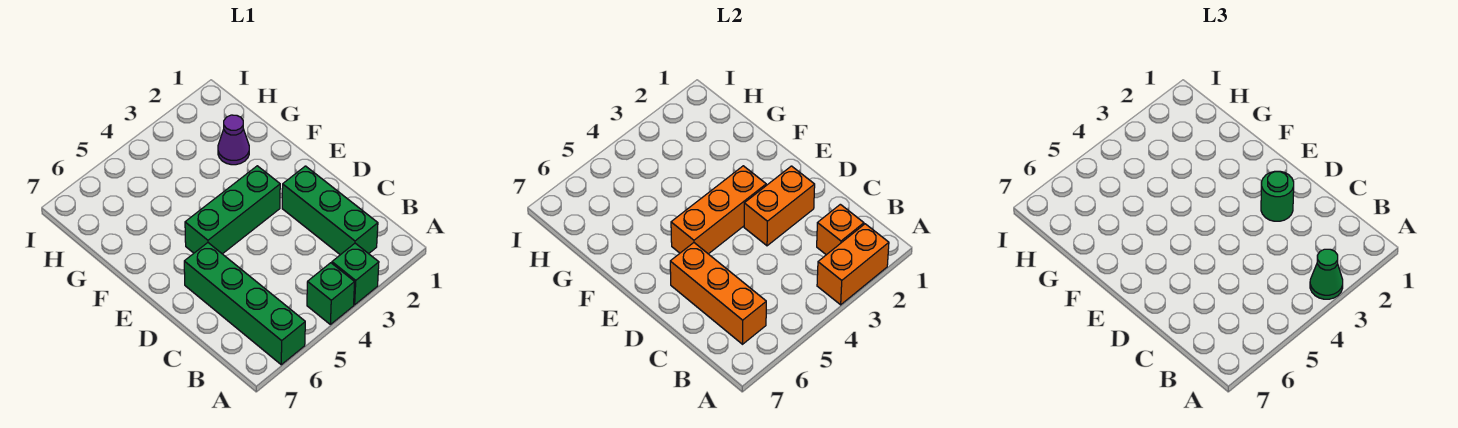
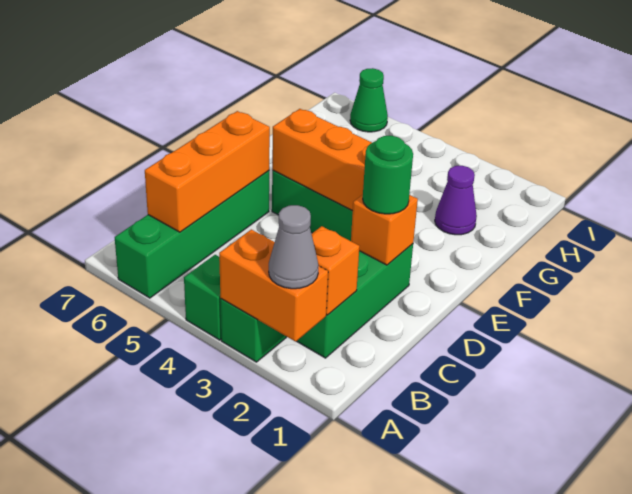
none -> grey cone A2 level 3
green cone A3 level 3 -> green cone I6 level 1
orange brick D2:D3 level 2 -> orange brick D2 level 2

